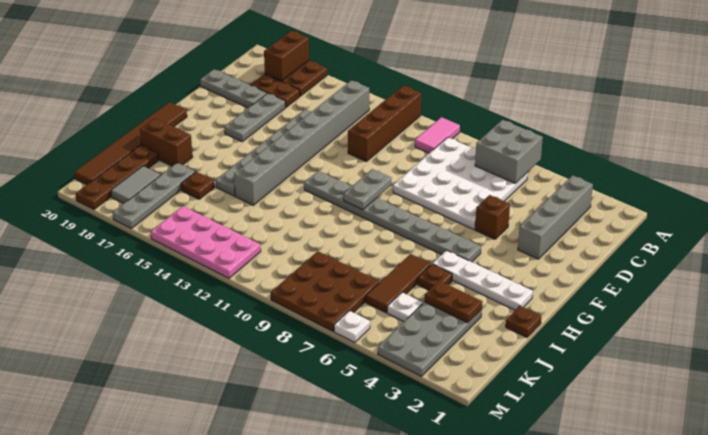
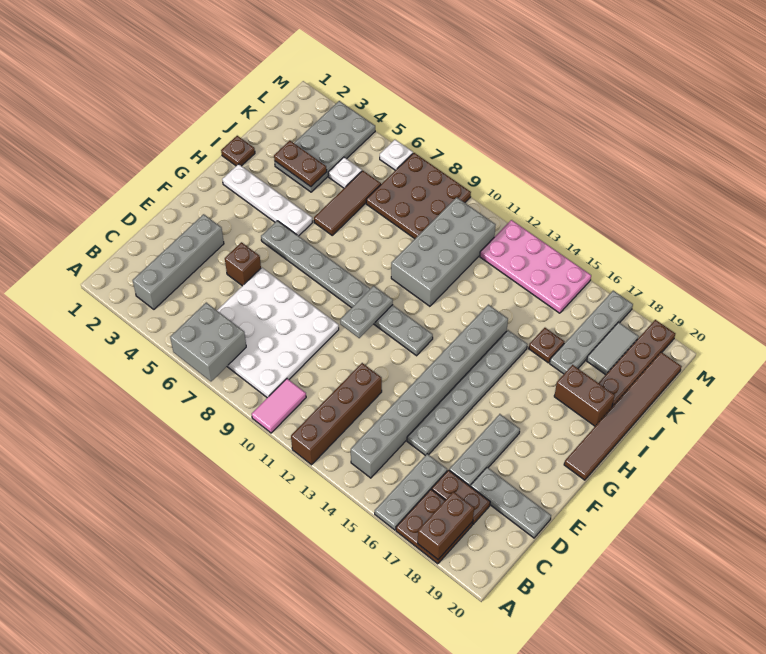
none -> grey plate A16:C16 level 1
brown plate I5 level 1 -> none
none -> grey brick I10:L11 level 1

